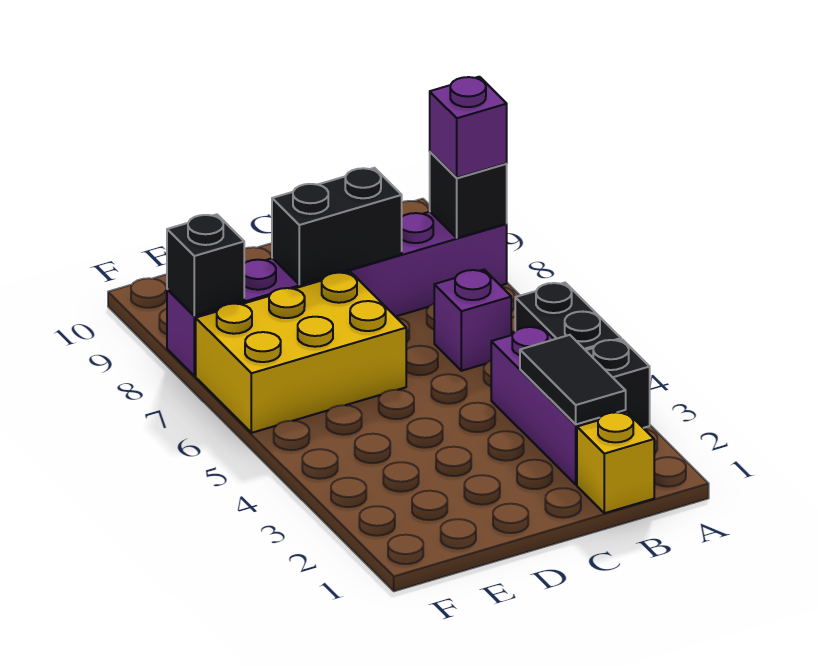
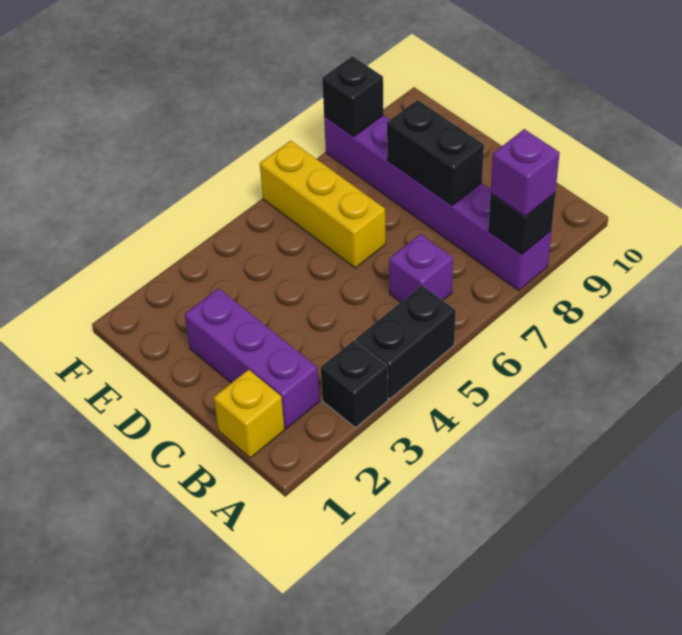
purple brick B2:B4 level 1 -> purple brick B2:D2 level 1
black tile B2:B3 level 2 -> none
yellow brick D6:F7 level 1 -> yellow brick D6:F6 level 1

